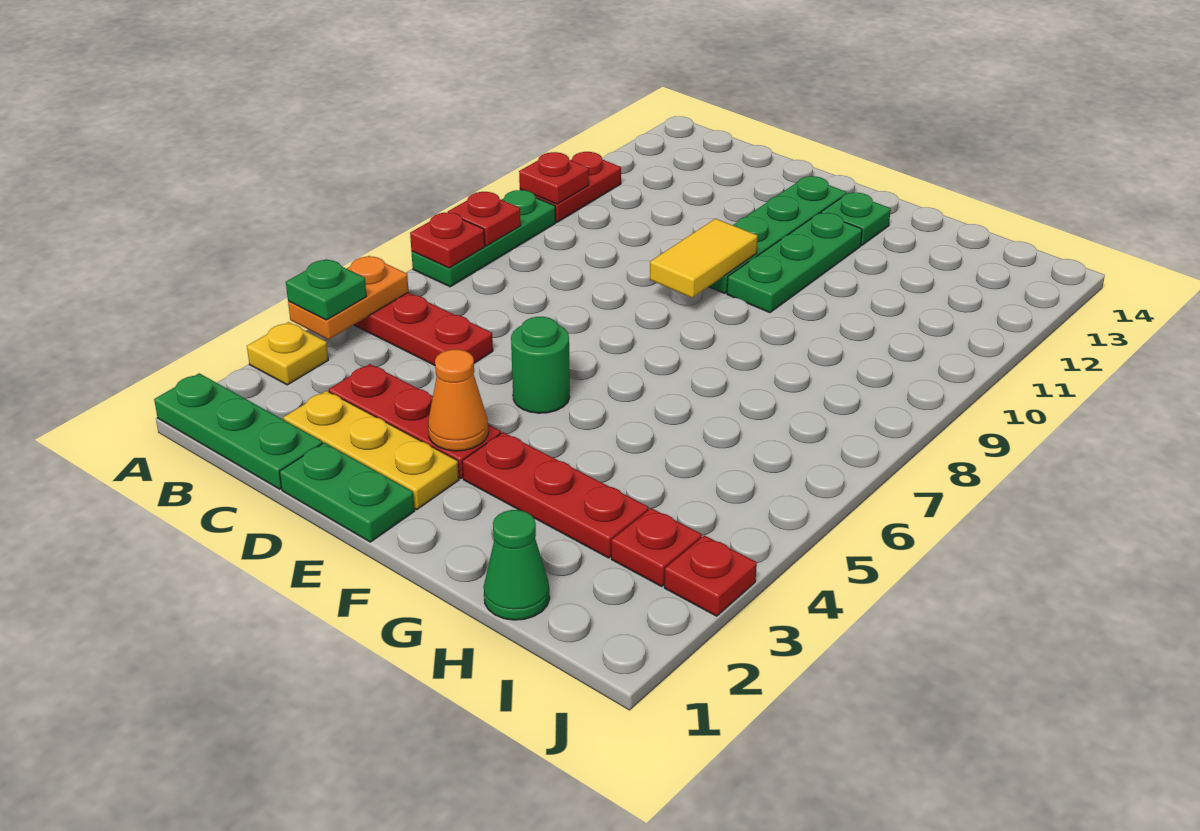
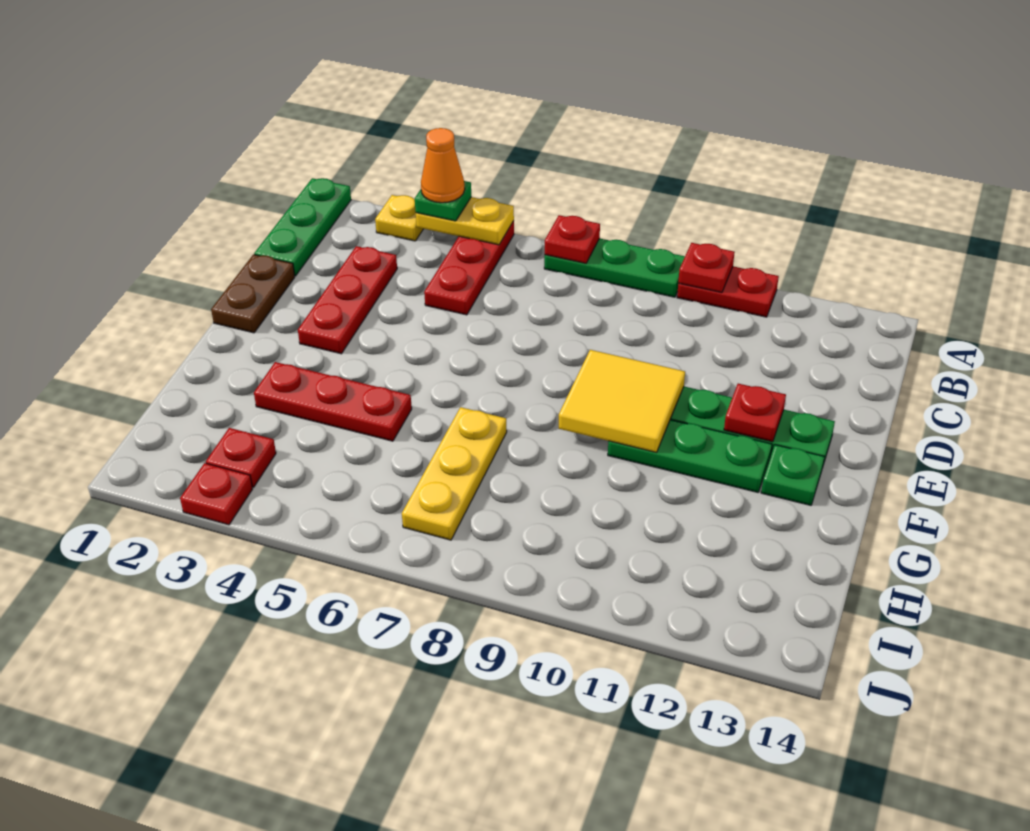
orange plate A4:A5 level 2 -> yellow plate A4:A5 level 2
red plate A8 level 2 -> red plate E12 level 2
yellow plate C2:E2 level 1 -> yellow plate G7:I7 level 1
green plate D1:E1 level 1 -> brown plate D1:E1 level 1
orange cone E3 level 2 -> orange cone A4 level 4
green round brick E5 level 1 -> none
yellow tile E9:E10 level 2 -> yellow tile E9:F10 level 2
red plate F3:H3 level 1 -> red plate G3:G5 level 1
green cone H1 level 1 -> none

